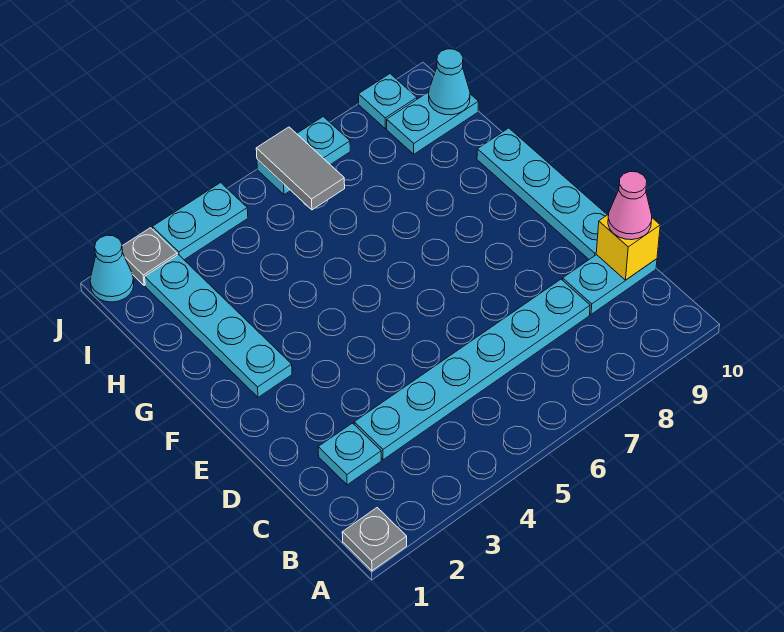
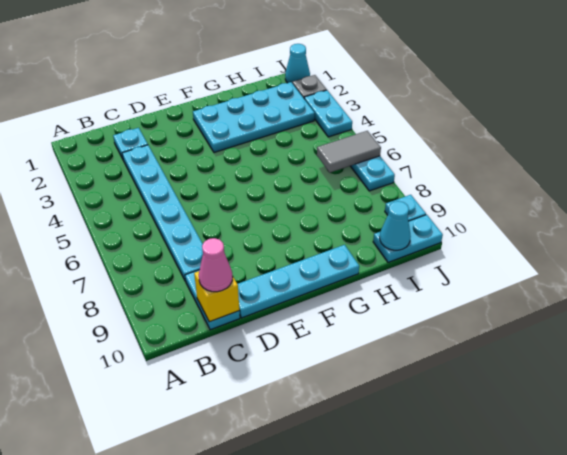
grey plate A1 level 1 -> none
cyan plate F2:I2 level 1 -> cyan plate F2:I3 level 1
cyan plate I9:I10 level 1 -> cyan plate I10:J10 level 1

